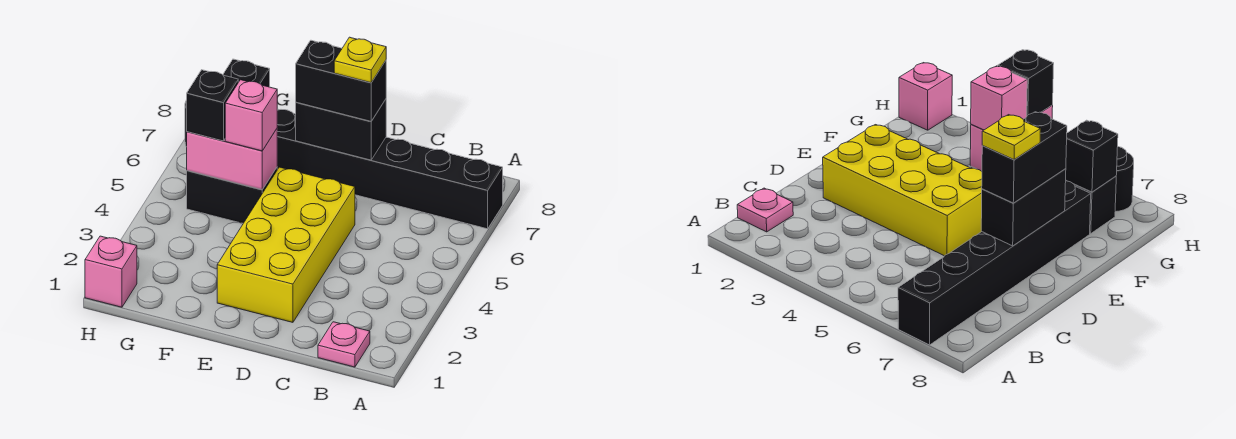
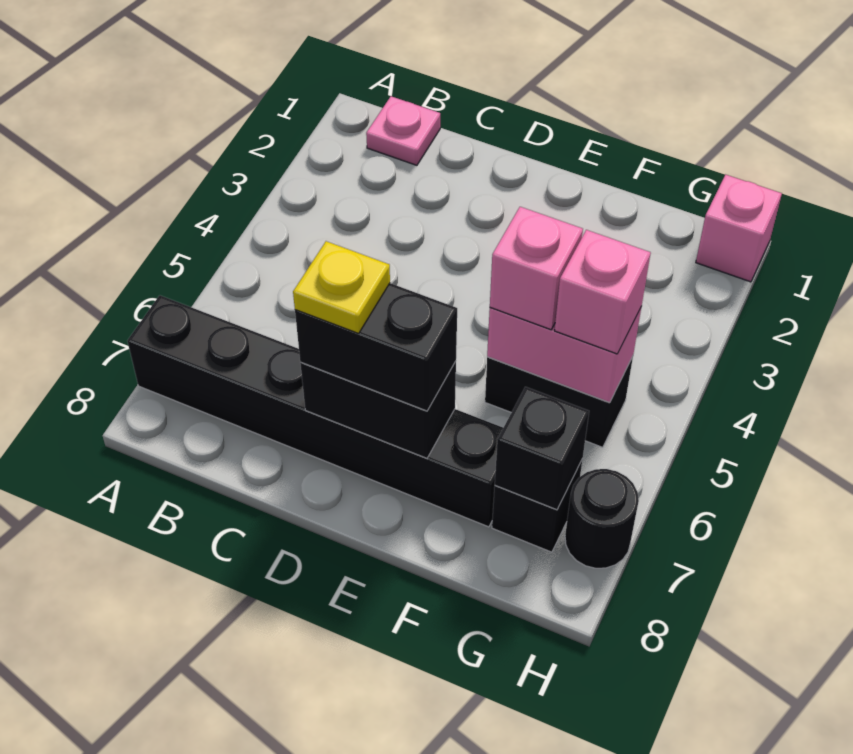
yellow brick D2:E5 level 1 -> none
black brick G5 level 3 -> pink brick G5 level 3

